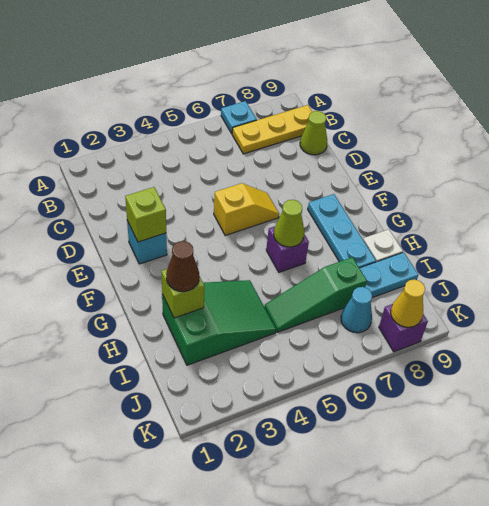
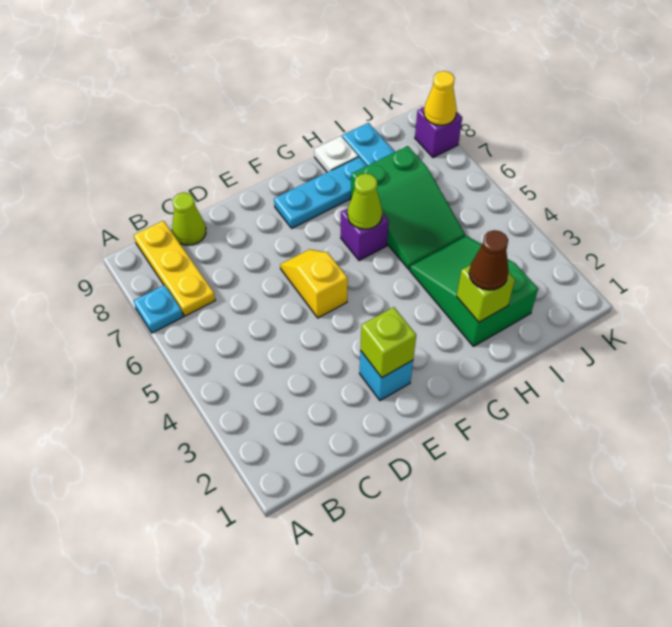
green slope I5:I7 level 1 top 7 -> green slope H5:I7 level 1 top 7
cyan cone J7 level 1 -> none

